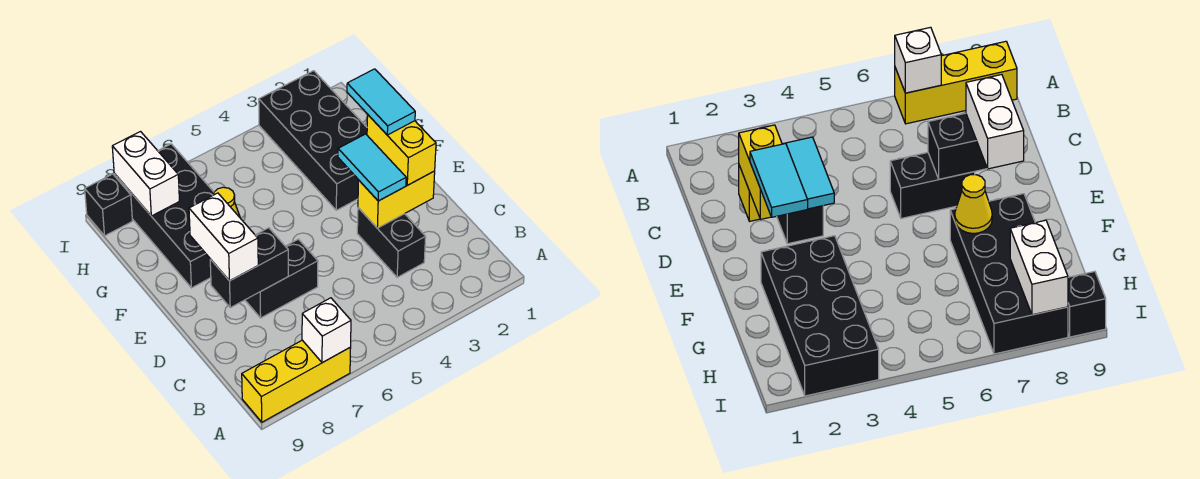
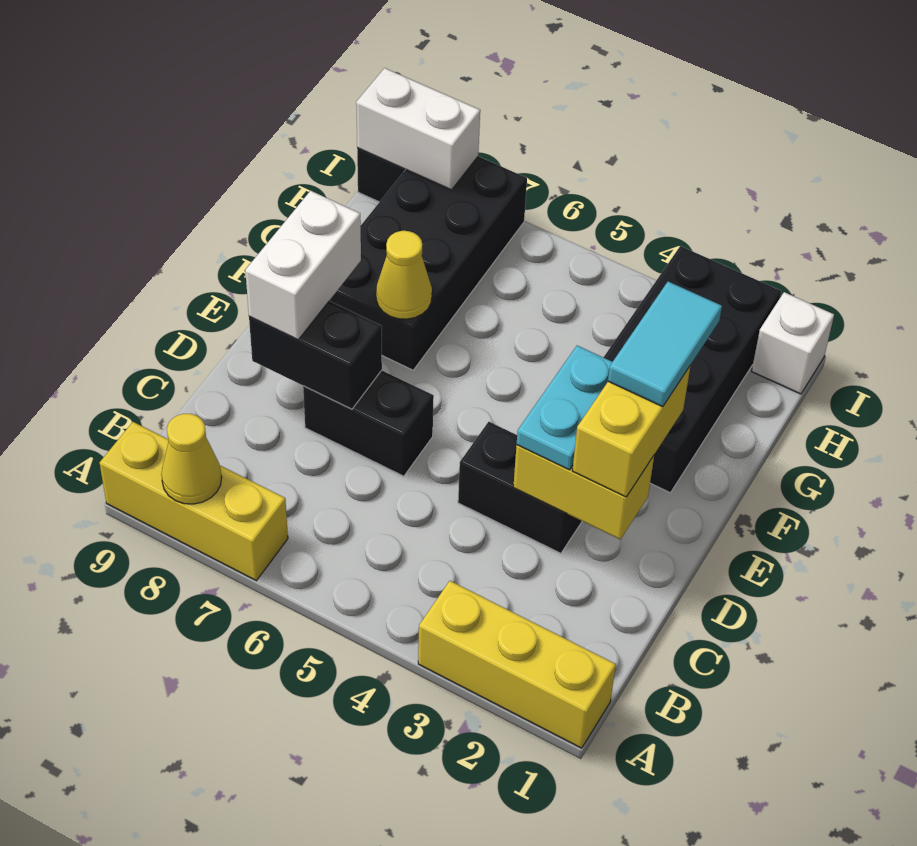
none -> yellow brick A1:A3 level 1
white brick A7 level 2 -> white brick I1 level 1
none -> yellow cone A8 level 2
black brick C3:D3 level 1 -> black brick D3:D4 level 1
cyan tile D3:E3 level 3 -> cyan plate D3:E3 level 3
white brick H8:I8 level 2 -> white brick I8:I9 level 2

